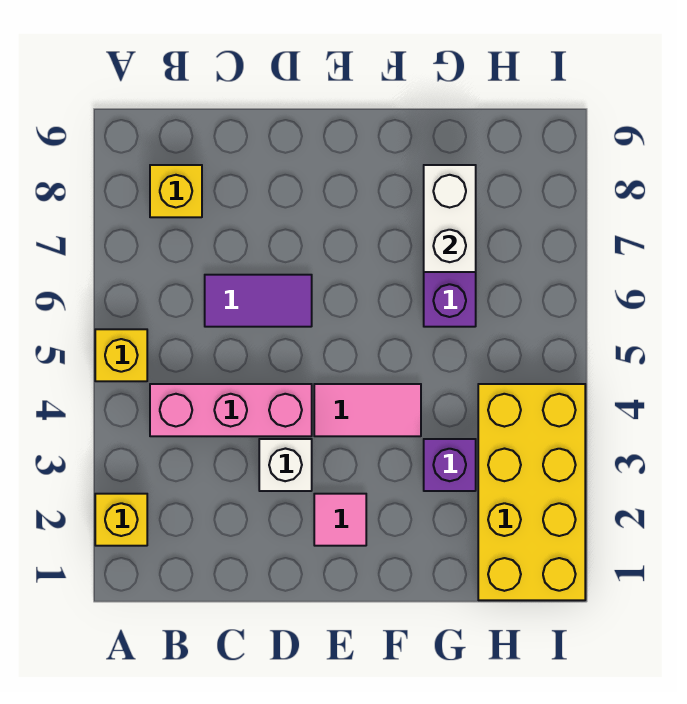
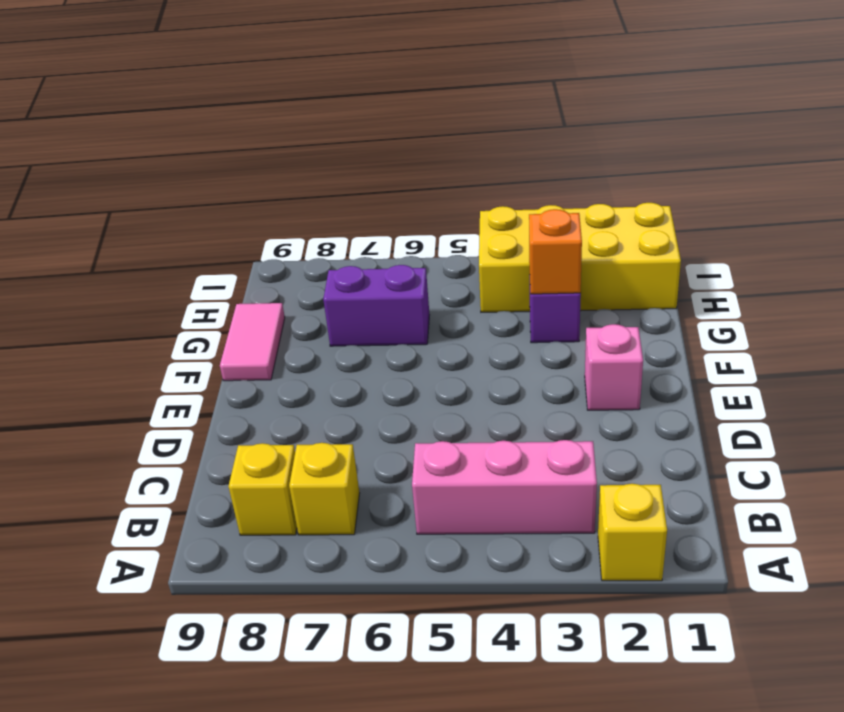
yellow brick A5 level 1 -> yellow brick B7 level 1
pink brick B4:D4 level 1 -> pink brick B3:B5 level 1
purple tile C6:D6 level 1 -> none
white brick D3 level 1 -> none
pink tile E2 level 1 -> pink brick E2 level 1
pink tile E4:F4 level 1 -> pink tile F9:G9 level 1
none -> orange brick G3 level 2
white brick G7:G8 level 2 -> none

